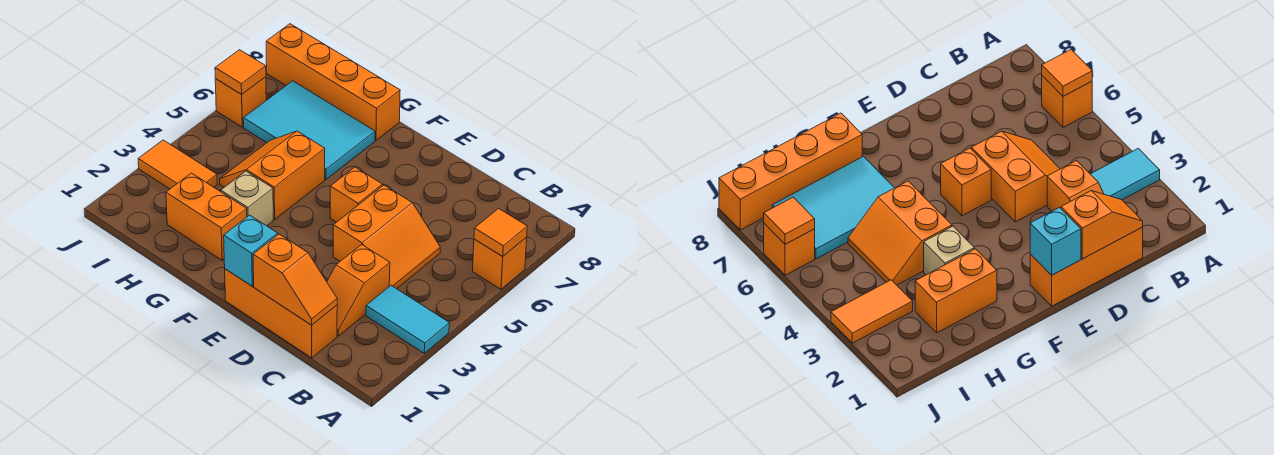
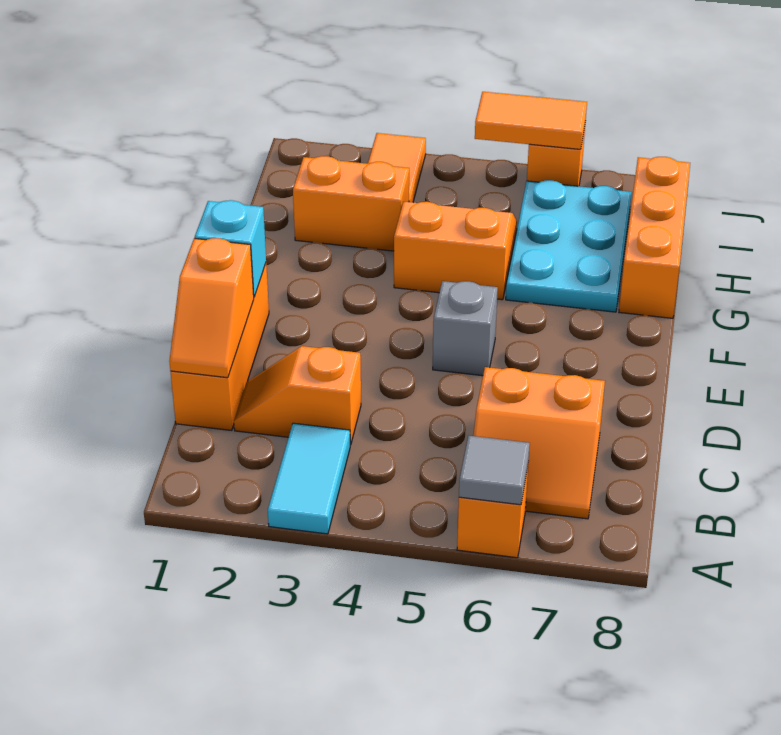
orange tile A6 level 2 -> grey tile A6 level 2
orange slope C4:D5 level 1 top D -> orange slope B6:C7 level 1 top C
orange brick E5 level 1 -> grey brick E5 level 1
orange brick G2:H2 level 1 -> orange brick H2:H3 level 1
tan brick G3 level 1 -> none
cyan tile G6:I7 level 1 -> cyan plate G6:I7 level 1
orange brick G8:J8 level 1 -> orange brick G8:I8 level 1
orange tile J6 level 2 -> orange tile J5:J6 level 2

